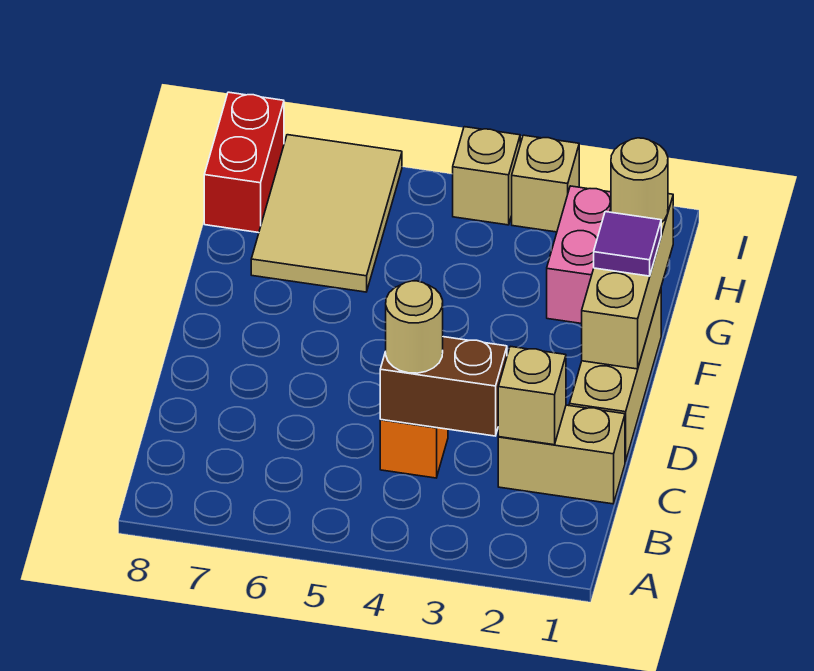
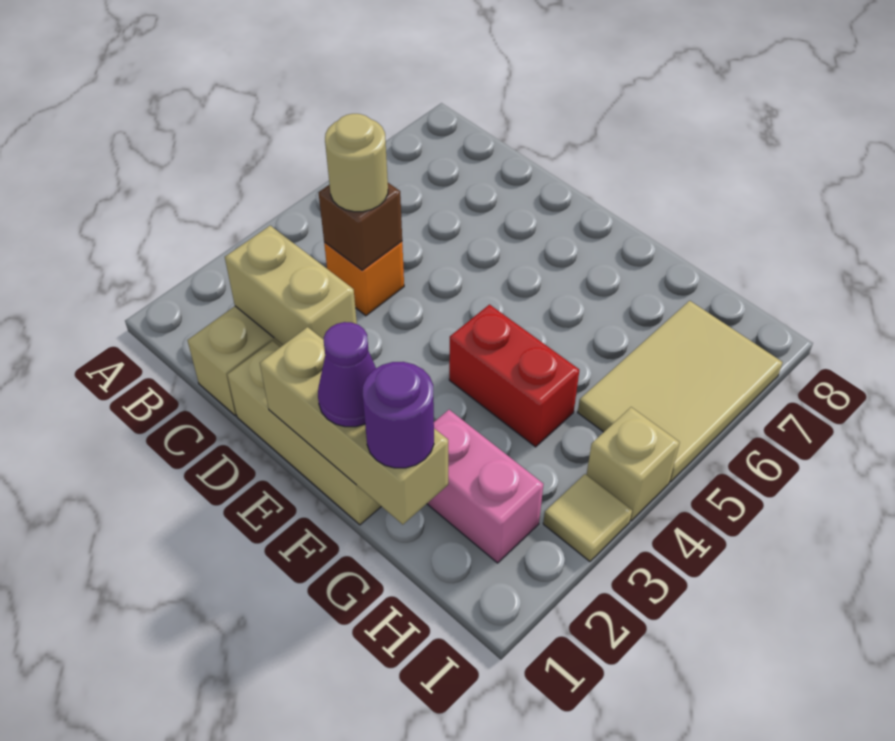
tan brick C2 level 2 -> tan brick C2:D2 level 2
brown brick C3:C4 level 2 -> brown brick C4 level 2
purple tile F1 level 3 -> purple cone F1 level 3
tan round brick G1 level 3 -> purple round brick G1 level 3
tan tile G6:I7 level 1 -> tan tile H5:I7 level 1
red brick H8:I8 level 1 -> red brick F4:G4 level 1
tan brick I3 level 1 -> tan tile I3 level 1

